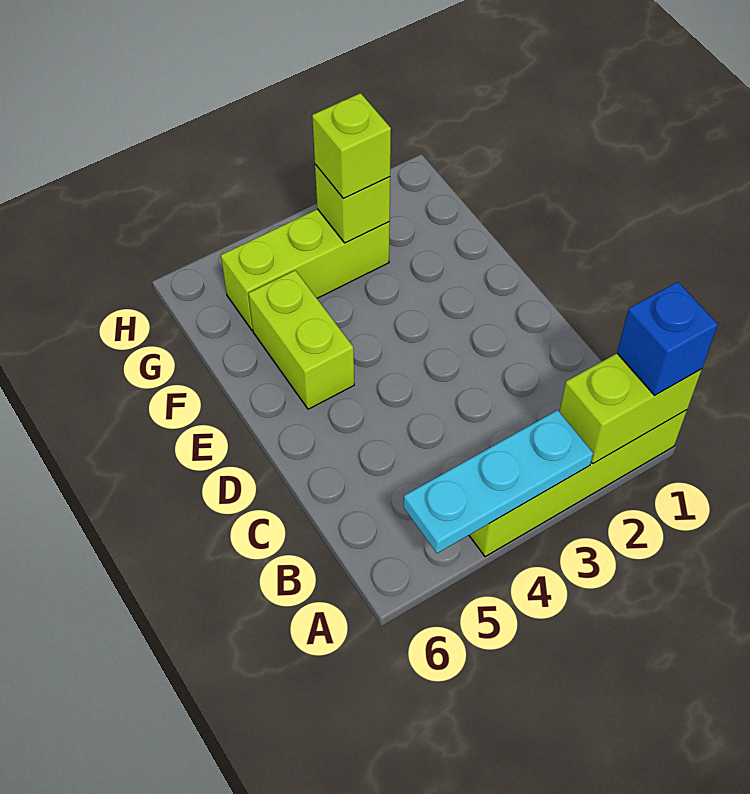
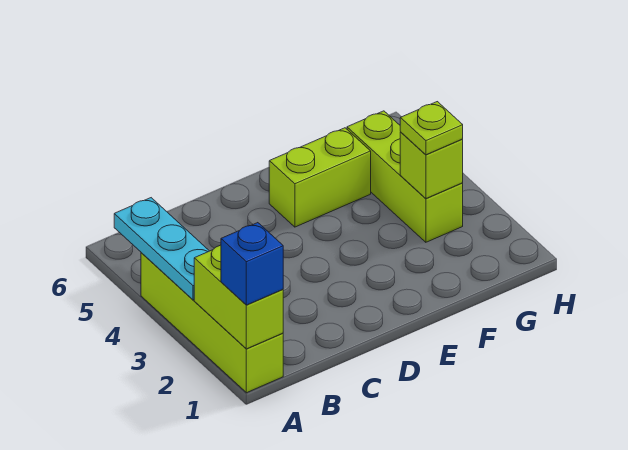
lime brick G3 level 3 -> lime plate G3 level 3

